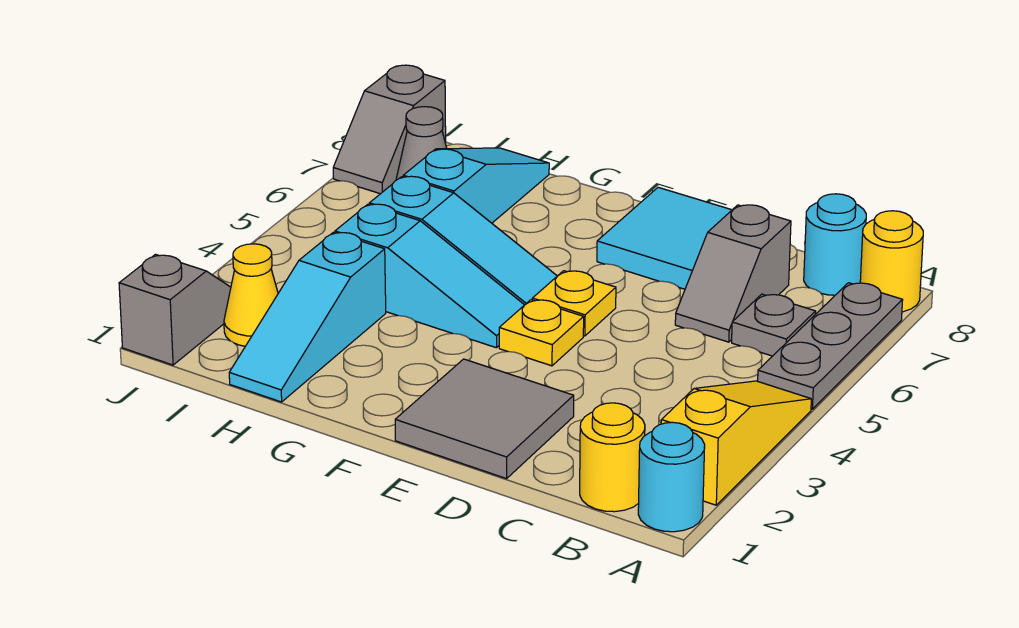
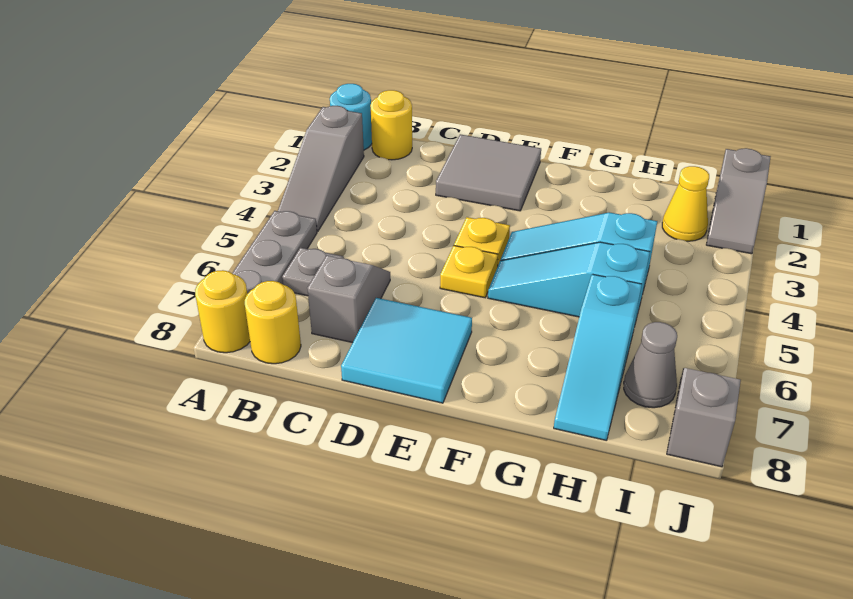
yellow slope A2:A4 level 1 top 2 -> grey slope A2:A4 level 1 top 2
cyan round brick B8 level 1 -> yellow round brick B8 level 1
cyan slope H1:H3 level 1 top 3 -> none

